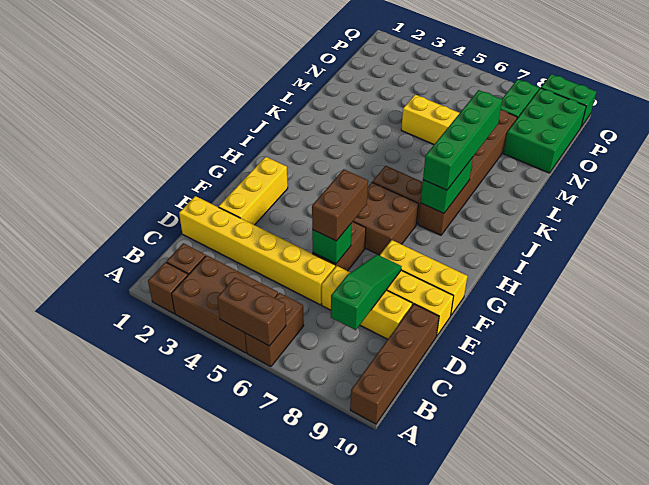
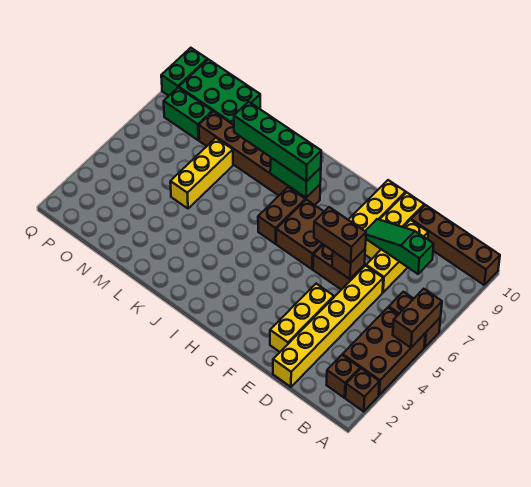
yellow brick E2:G2 level 1 -> yellow brick E2:E4 level 1
green brick E6 level 2 -> brown brick E6 level 2

